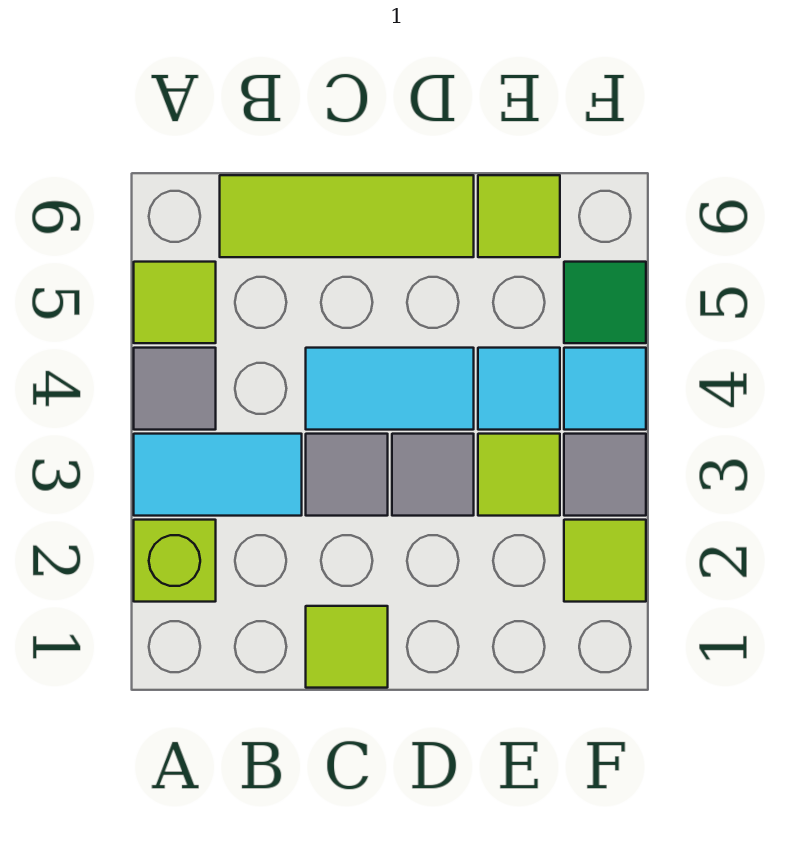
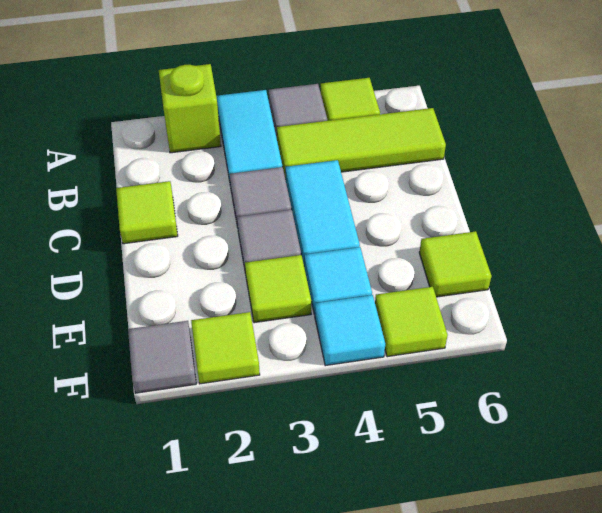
lime tile B6:D6 level 1 -> lime tile B4:B6 level 1
grey tile F3 level 1 -> grey tile F1 level 1
green tile F5 level 1 -> lime tile F5 level 1

